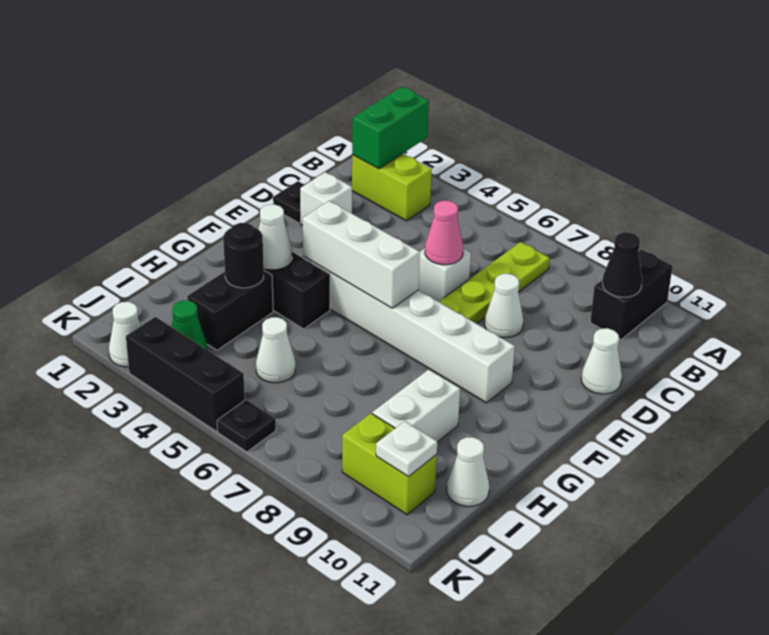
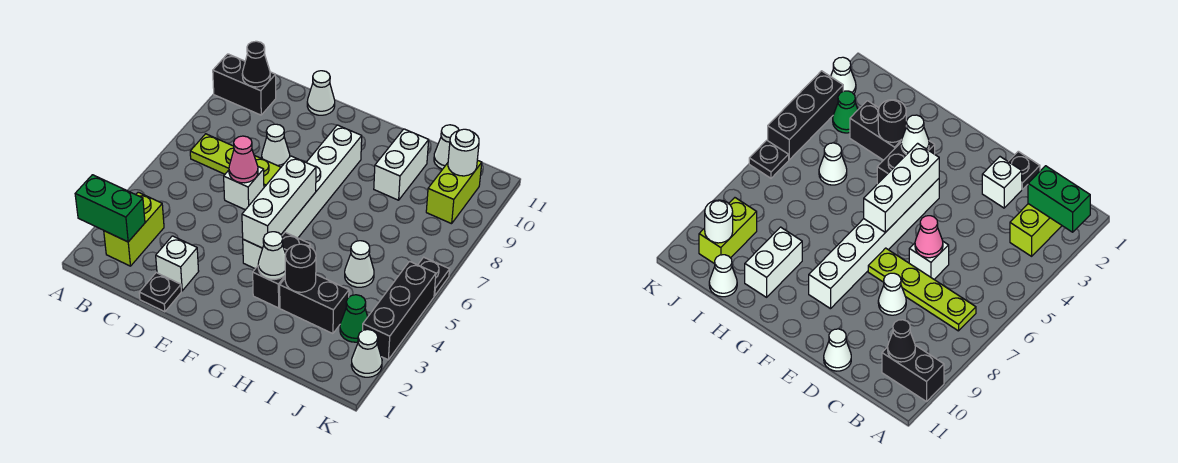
white brick H9:I9 level 1 -> white brick H9:H10 level 1
white plate J10 level 2 -> white round brick J10 level 2

